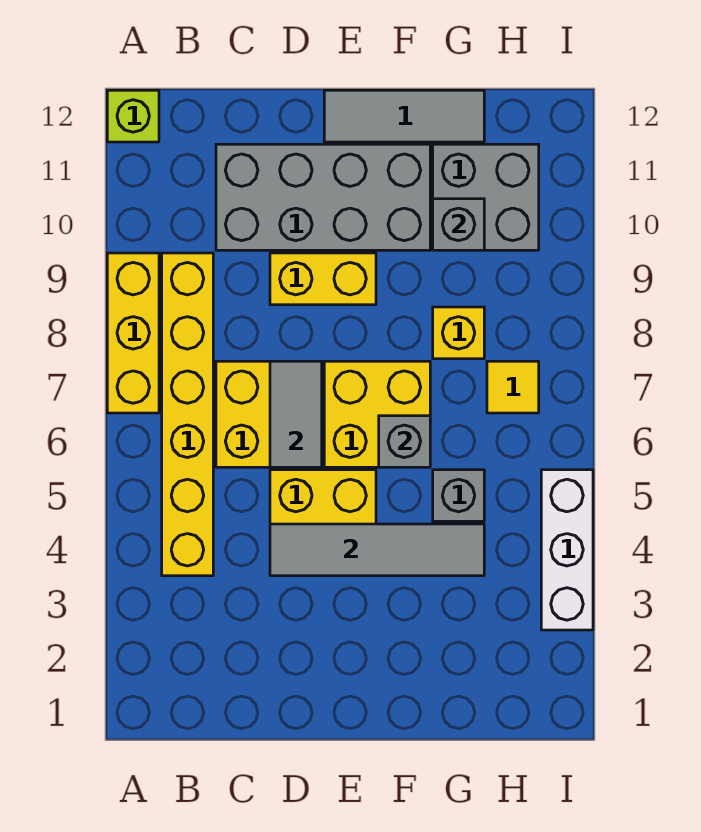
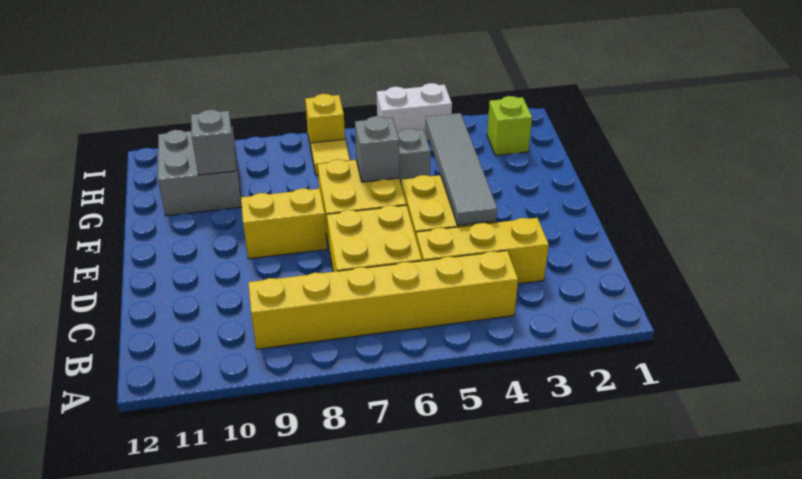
yellow brick A7:A9 level 1 -> yellow brick C3:C5 level 1
lime brick A12 level 1 -> lime brick H2 level 1
grey brick C10:F11 level 1 -> none
grey tile D6:D7 level 2 -> none
yellow brick D9:E9 level 1 -> yellow brick E8:E9 level 1
grey tile E12:G12 level 1 -> none
yellow brick G8 level 1 -> yellow brick I7 level 1
white brick I3:I5 level 1 -> white brick I4:I5 level 1

